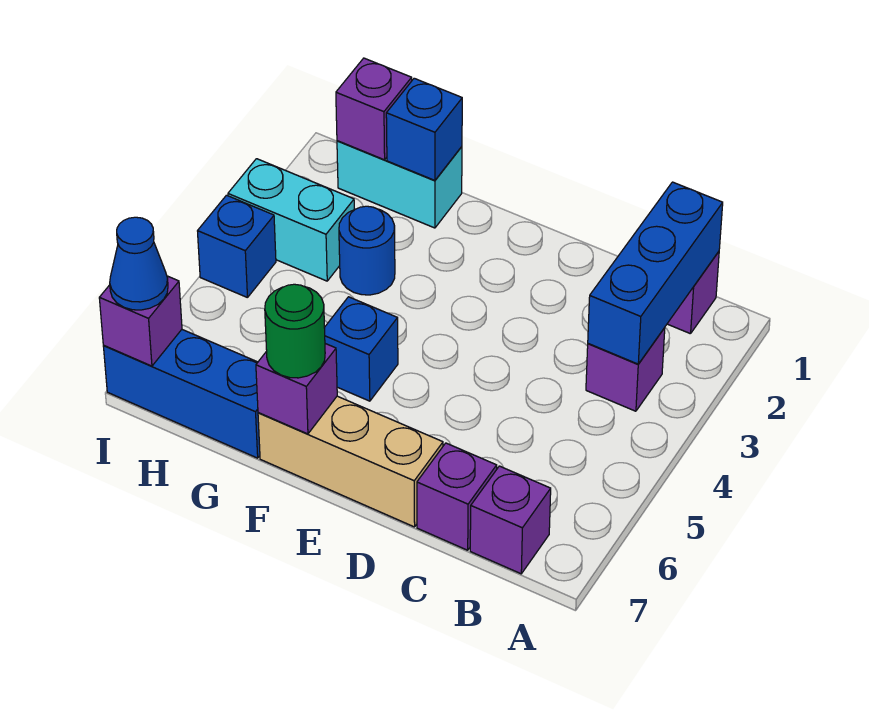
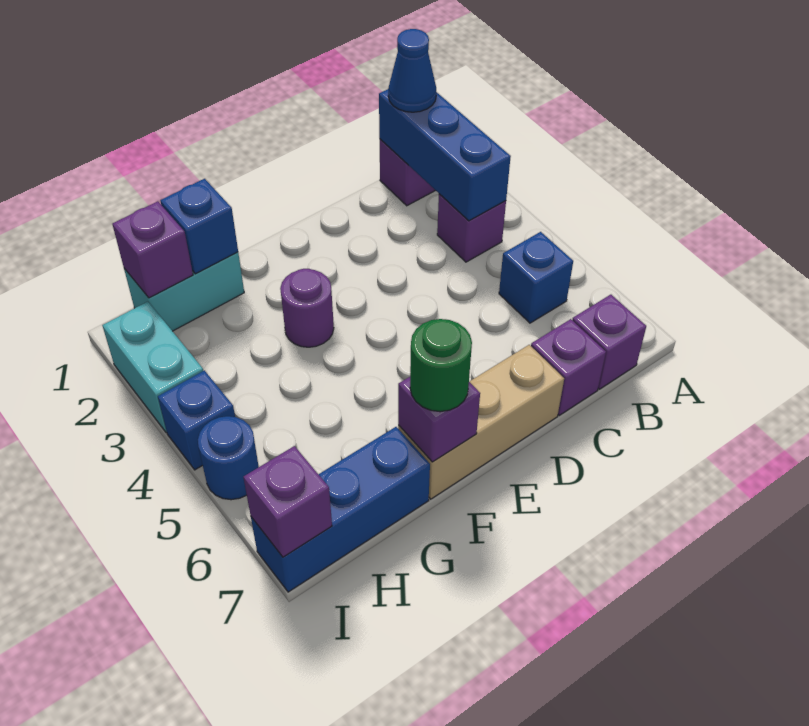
none -> purple round brick F3 level 1
blue brick F5 level 1 -> blue brick B5 level 1
blue round brick G3 level 1 -> blue round brick I5 level 1
cyan brick H3:I3 level 1 -> cyan brick I2:I3 level 1
blue cone I7 level 3 -> blue cone B1 level 3

